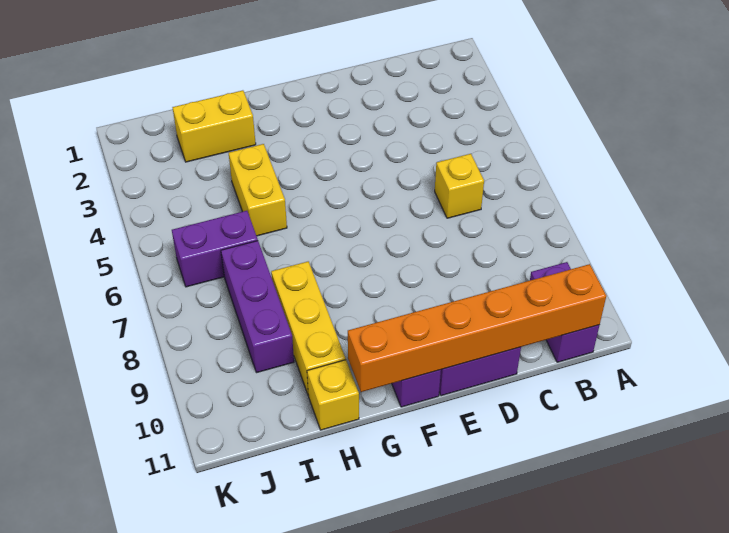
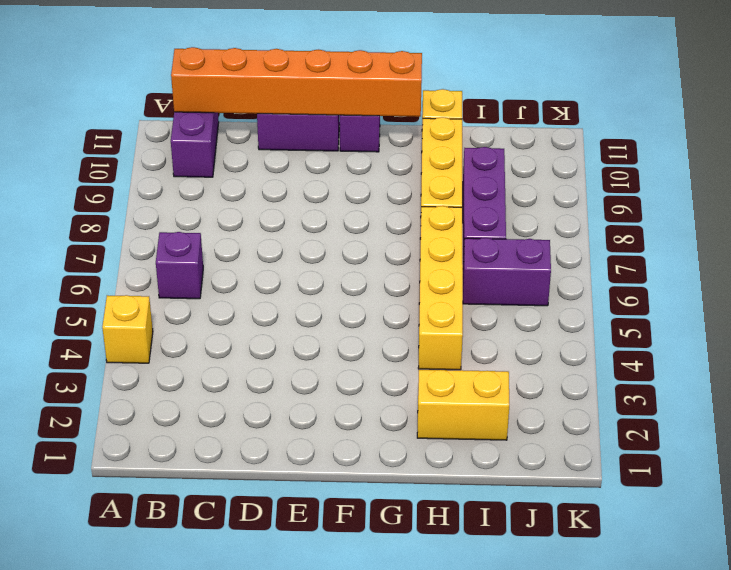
none -> purple brick B6 level 1
yellow brick C6 level 1 -> yellow brick A4 level 1
yellow brick H4:H5 level 1 -> yellow brick H4:H7 level 1

